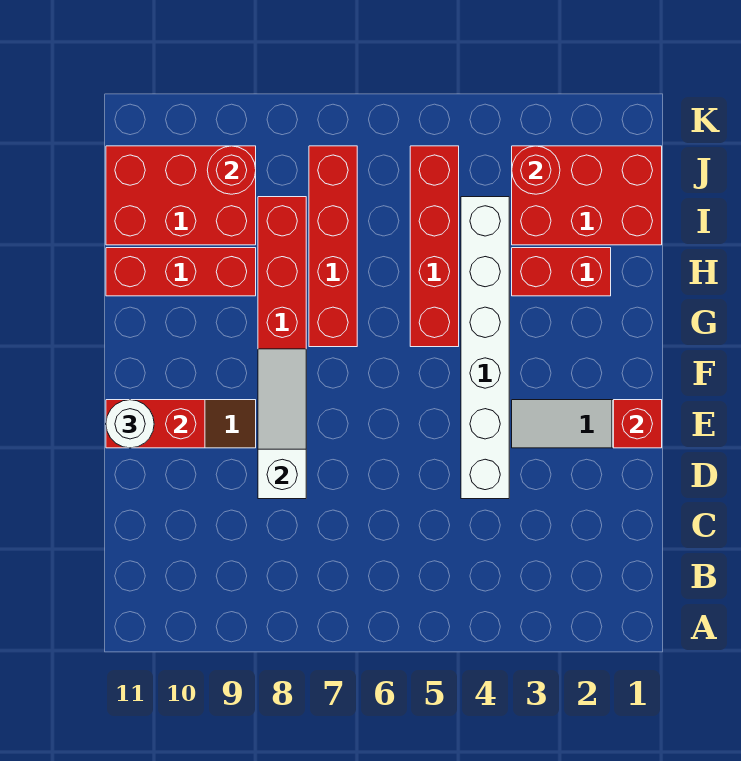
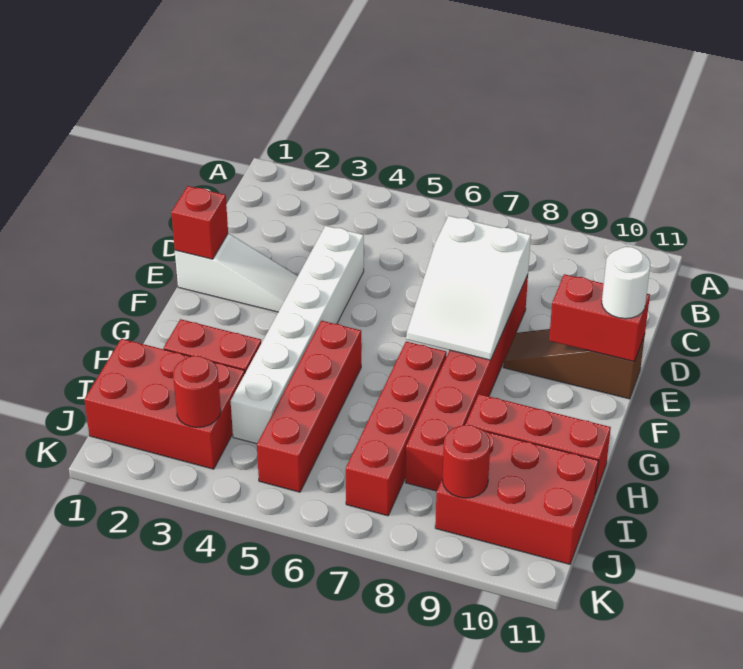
white slope D8:F8 level 2 top D -> white slope D7:F8 level 2 top D

